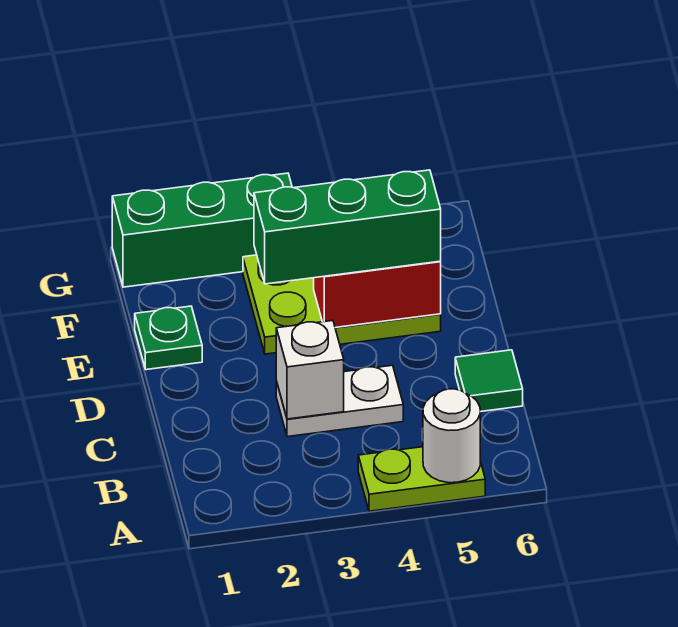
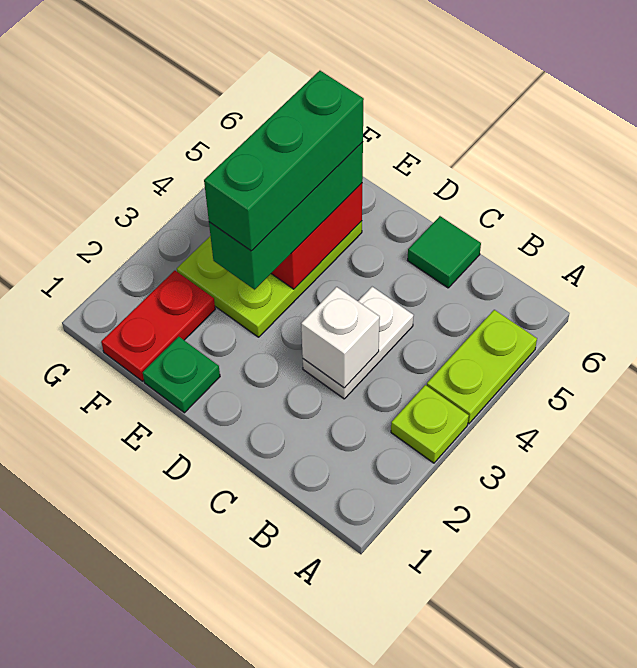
none -> lime plate A3 level 1
white round brick A5 level 2 -> none
none -> red plate F1:F2 level 1
green brick G1:G3 level 1 -> green brick E3:E5 level 4

